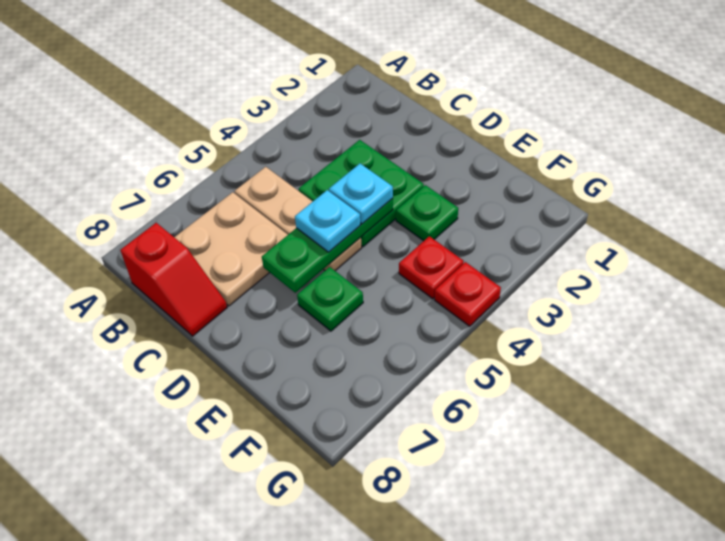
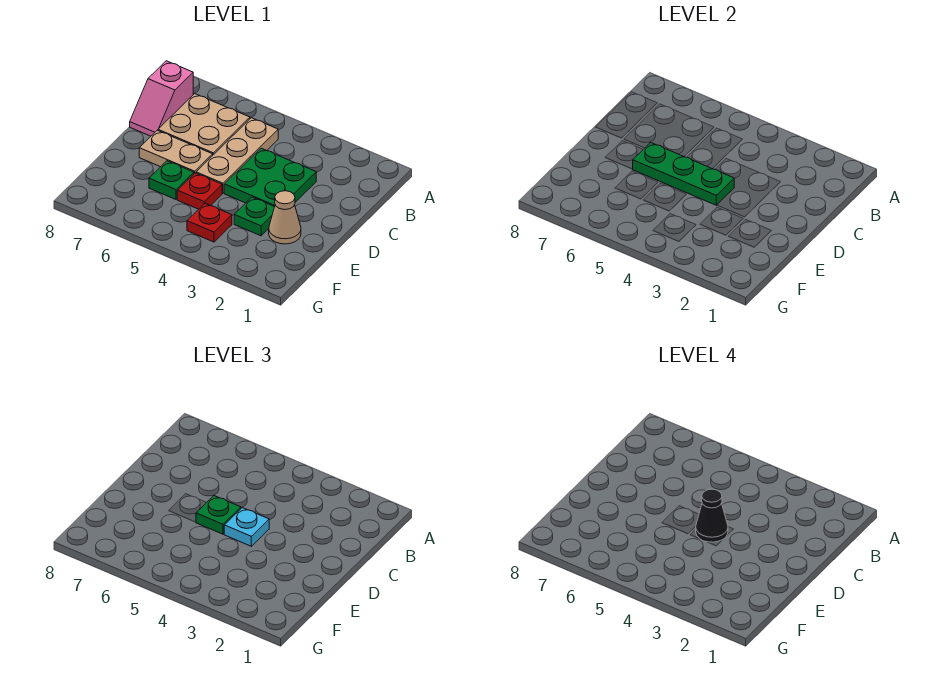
red slope B8:C8 level 1 top B -> pink slope B8:C8 level 1 top B
none -> black cone D4 level 4
cyan plate D5 level 3 -> green plate D5 level 3
none -> tan plate D6:D7 level 1
none -> tan cone E2 level 1
red plate G4 level 1 -> red plate E5 level 1

